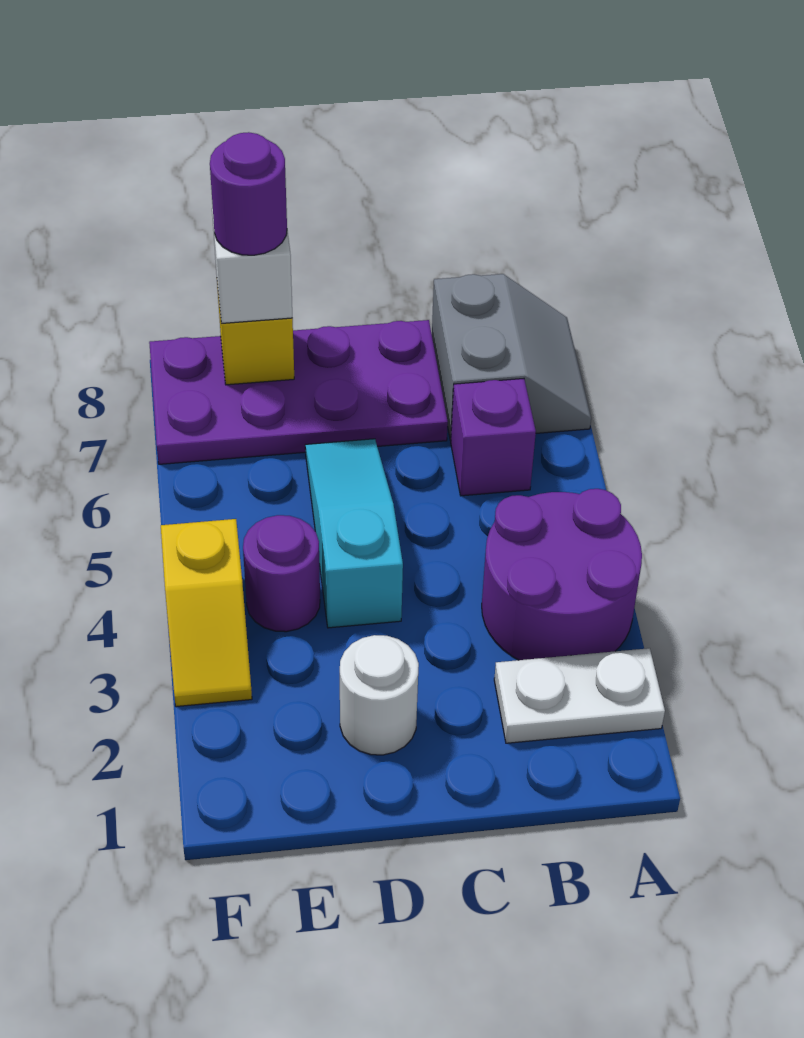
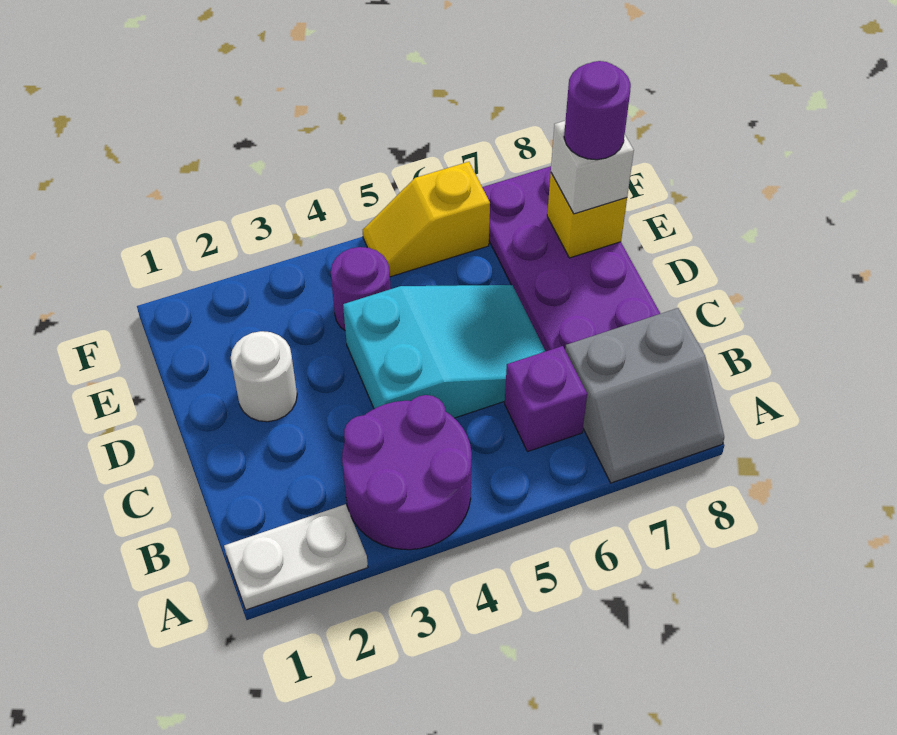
white plate A2:B2 level 1 -> white plate A1:A2 level 1
cyan slope D4:D6 level 1 top 4 -> cyan slope C4:D6 level 1 top 4
yellow slope F3:F4 level 1 top 4 -> yellow slope F5:F6 level 1 top 6

